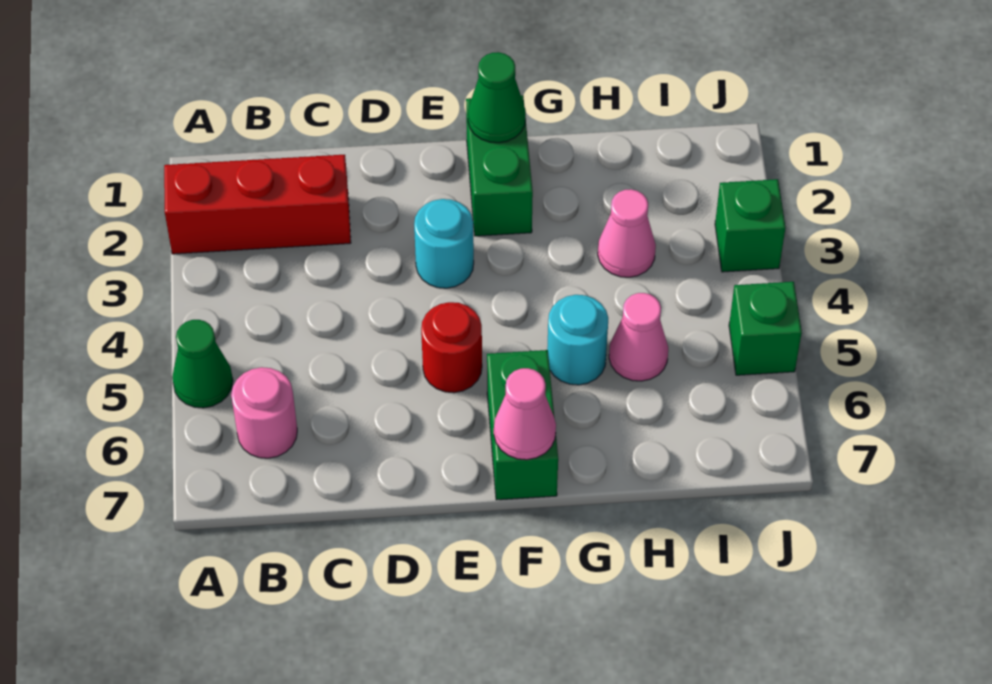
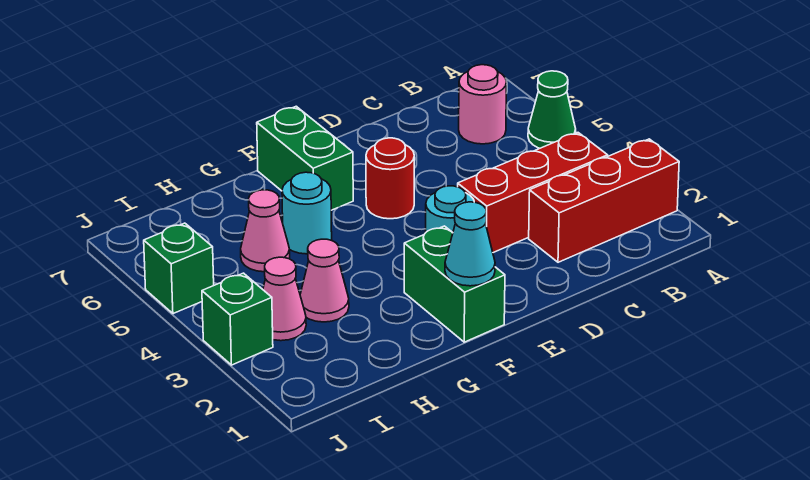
none -> red brick B3:D3 level 1
green cone F1 level 2 -> cyan cone F1 level 2
pink cone F7 level 2 -> pink cone I3 level 1

